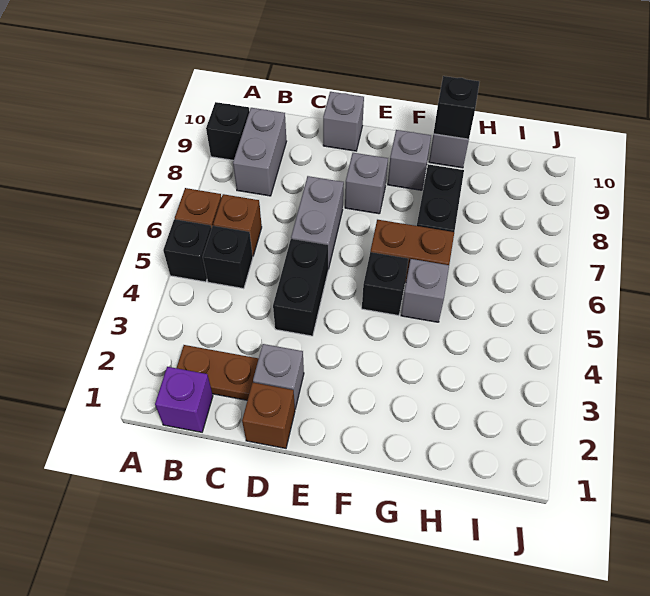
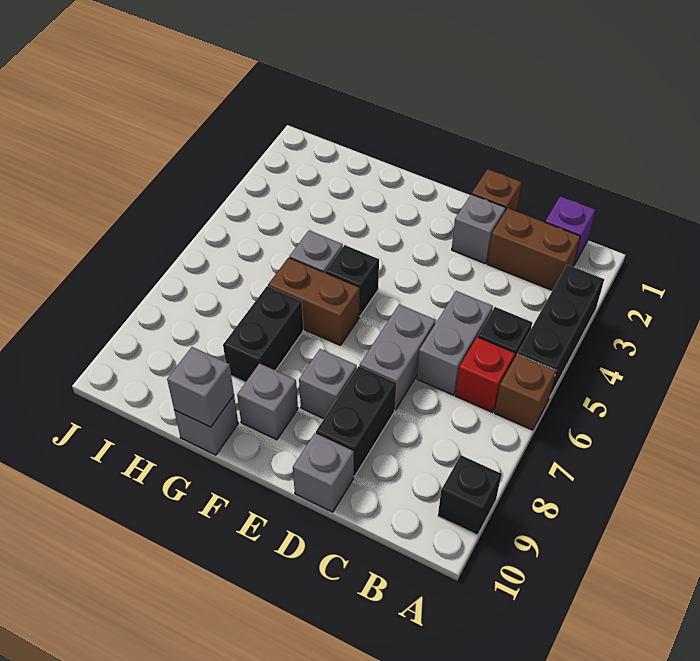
black brick A5 level 1 -> black brick A3:A5 level 1
brown plate B2:C2 level 1 -> brown brick B2:C2 level 1
brown brick B6 level 1 -> red brick B6 level 1
grey brick B8:B9 level 1 -> grey brick C5:C6 level 1
black brick D4:D5 level 1 -> black brick D8:D9 level 1
black brick G10 level 2 -> grey brick G10 level 2

